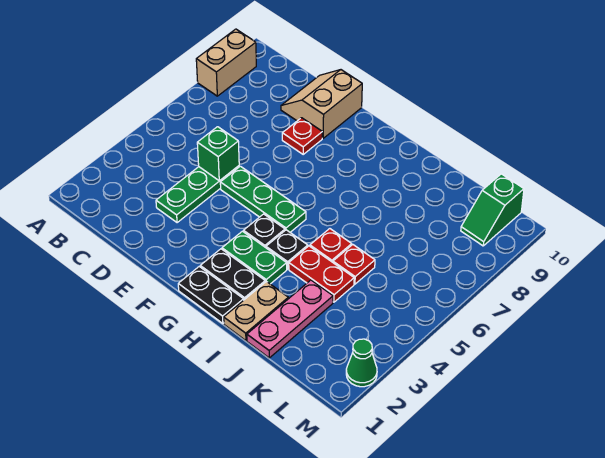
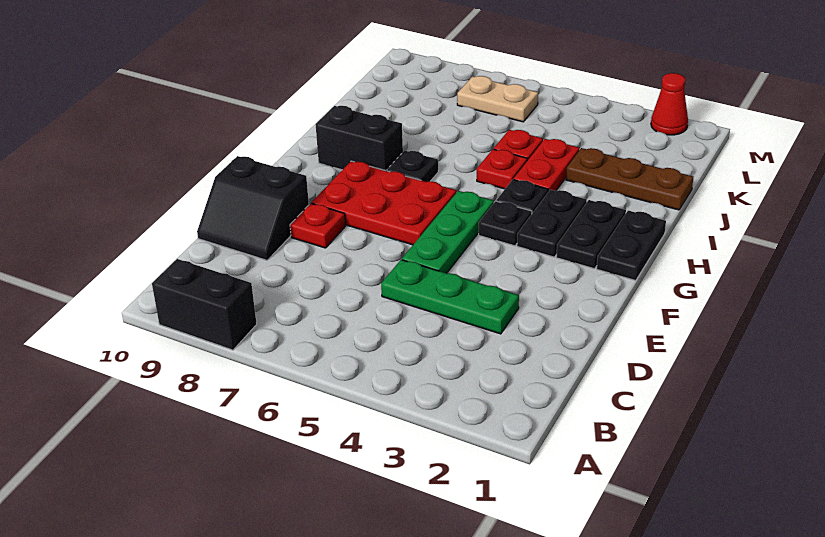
tan brick A8:A9 level 1 -> black brick A8:A9 level 1
green brick D5 level 2 -> none
tan slope D9:E10 level 1 top E -> black slope D9:E10 level 1 top E
none -> red plate F6:G8 level 1
green plate G3:H3 level 1 -> black plate G3:H3 level 1
none -> black plate H7 level 1
none -> black brick H8:H9 level 1
tan plate I1:I2 level 1 -> tan plate L6:L7 level 1
pink plate J1:J3 level 1 -> brown plate J1:J3 level 1
green slope L9:L10 level 1 top 10 -> none
green cone M2 level 1 -> red cone M2 level 1

